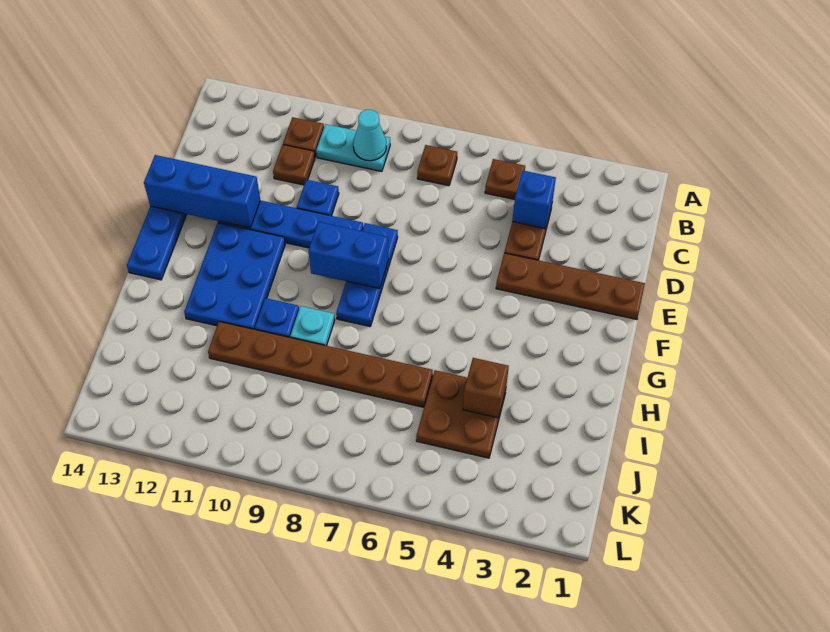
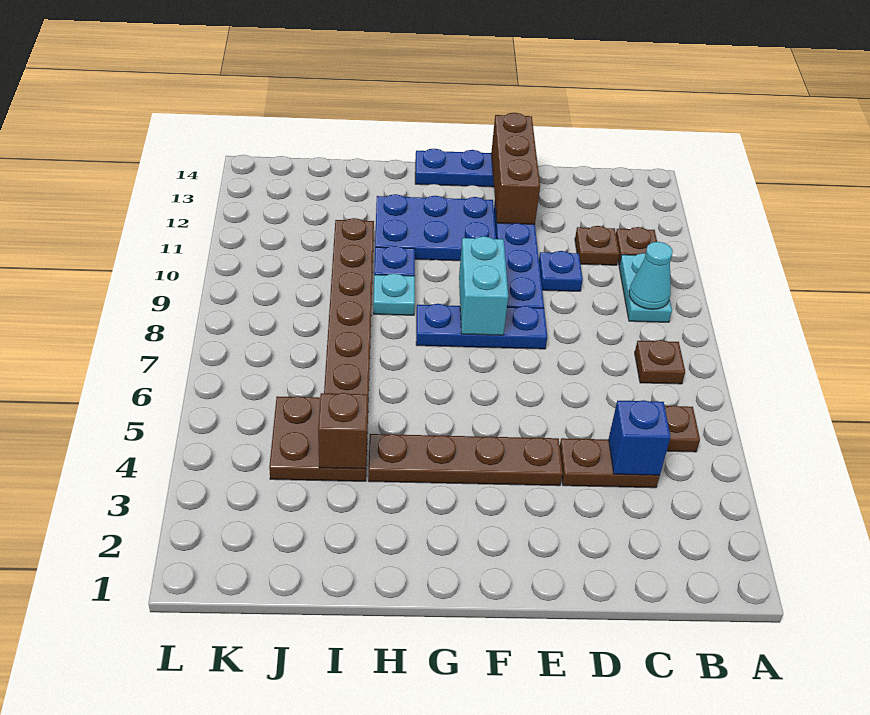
brown plate E1:E4 level 1 -> brown plate E4:H4 level 1
blue brick E12:E14 level 2 -> brown brick E12:E14 level 2
blue brick F8:F9 level 2 -> cyan brick F8:F9 level 2

